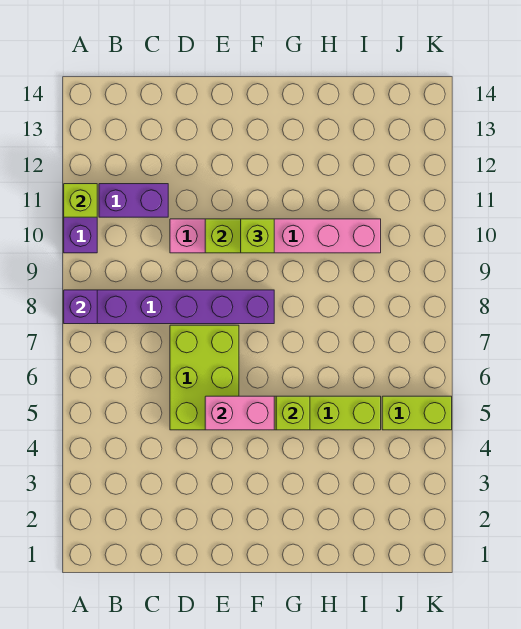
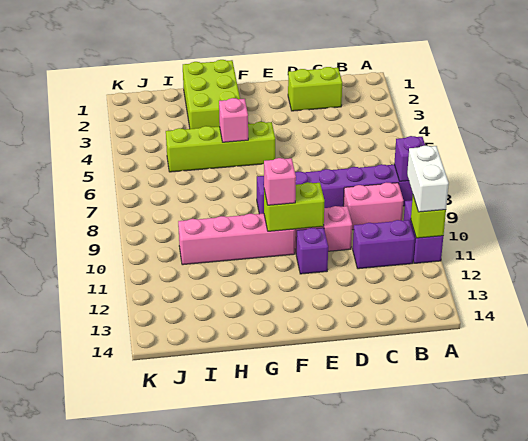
none -> white brick A10:A11 level 3
lime brick D5:E7 level 1 -> lime brick G1:H3 level 1
pink brick E5:F5 level 2 -> pink brick B9:C9 level 1
none -> purple brick E11 level 1
lime brick F10 level 3 -> pink brick F10 level 3
lime brick G5 level 2 -> pink brick G5 level 2
lime brick J5:K5 level 1 -> lime brick C2:D2 level 1

